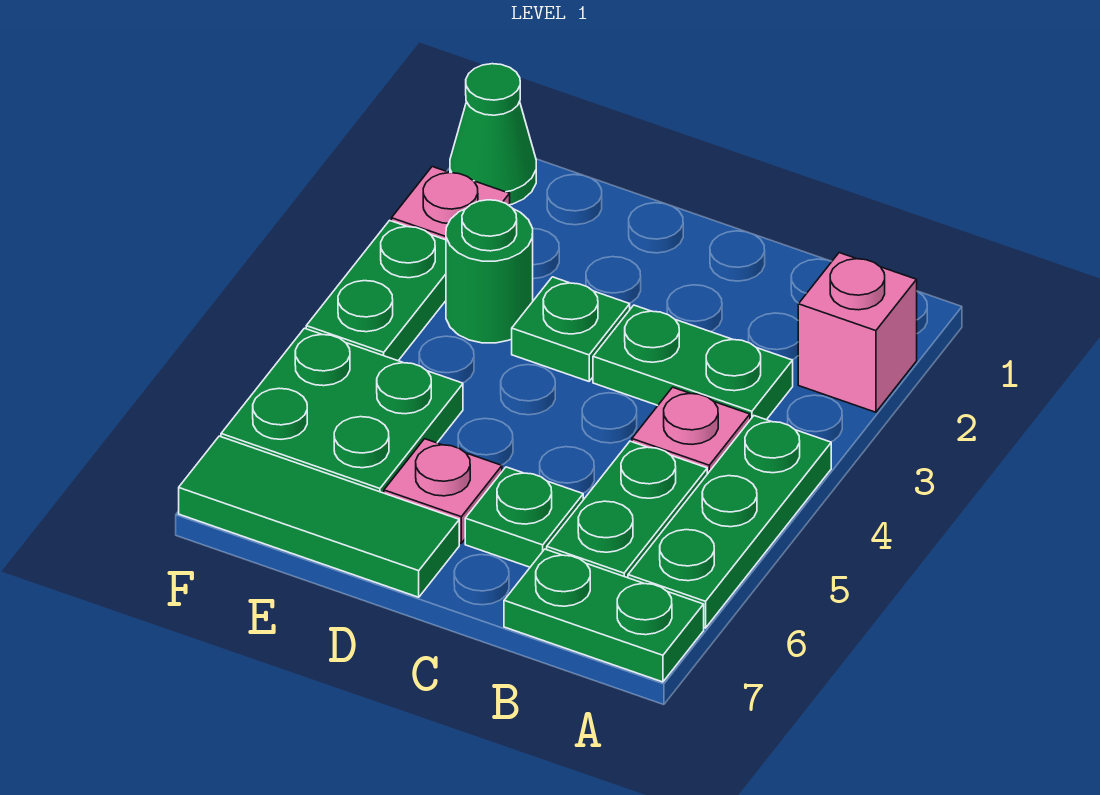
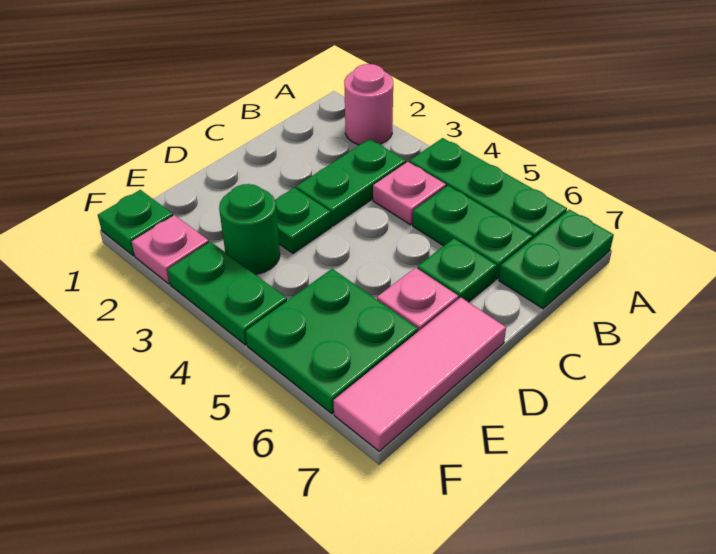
pink brick A2 level 1 -> pink round brick A2 level 1
green tile D7:F7 level 1 -> pink tile D7:F7 level 1
green cone F1 level 1 -> green plate F1 level 1

